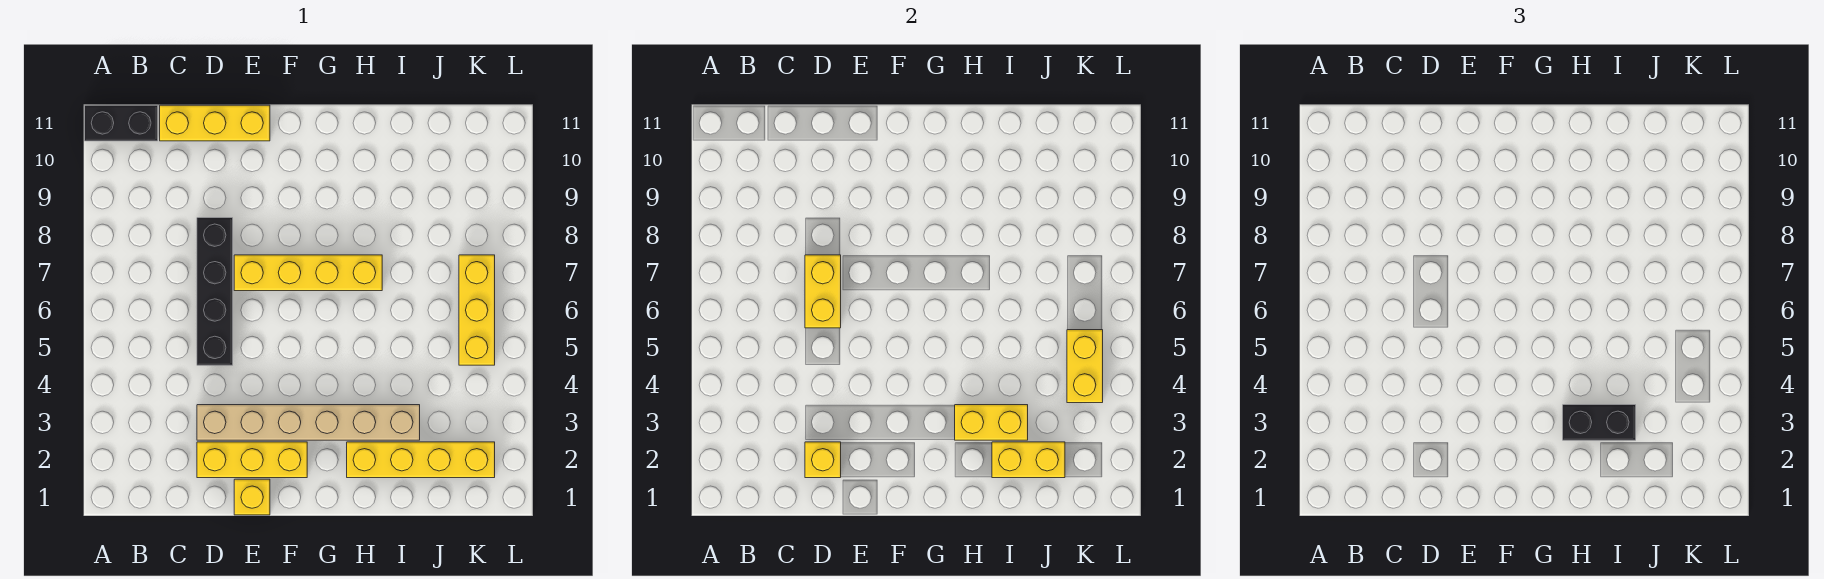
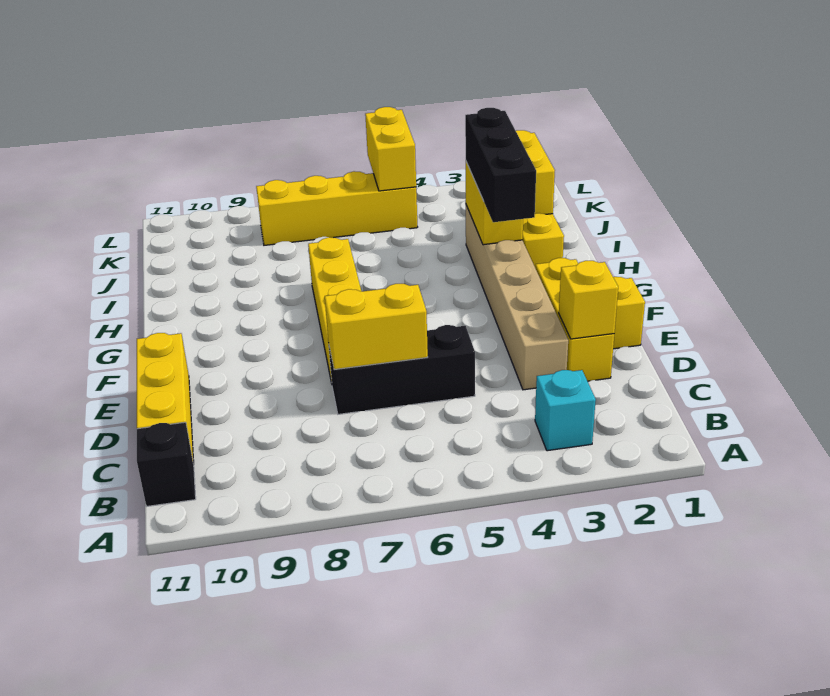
black brick A11:B11 level 1 -> black brick B11 level 1
none -> cyan brick B3 level 1
black brick D5:D8 level 1 -> black brick D5:D7 level 1
black brick H3:I3 level 3 -> black brick G3:I3 level 3
yellow brick K4:K5 level 2 -> yellow brick K5:L5 level 2
yellow brick K5:K7 level 1 -> yellow brick K5:K8 level 1

